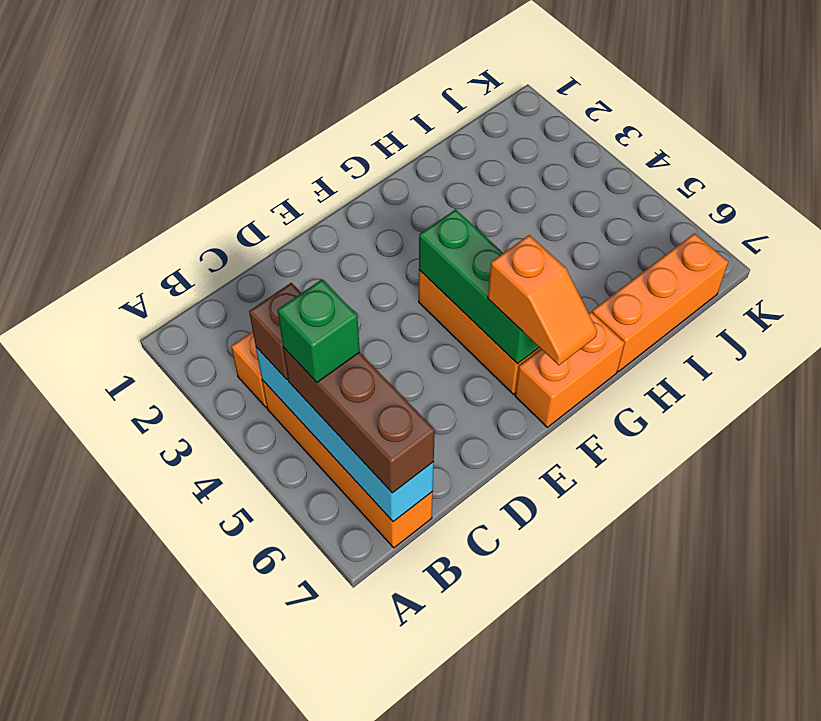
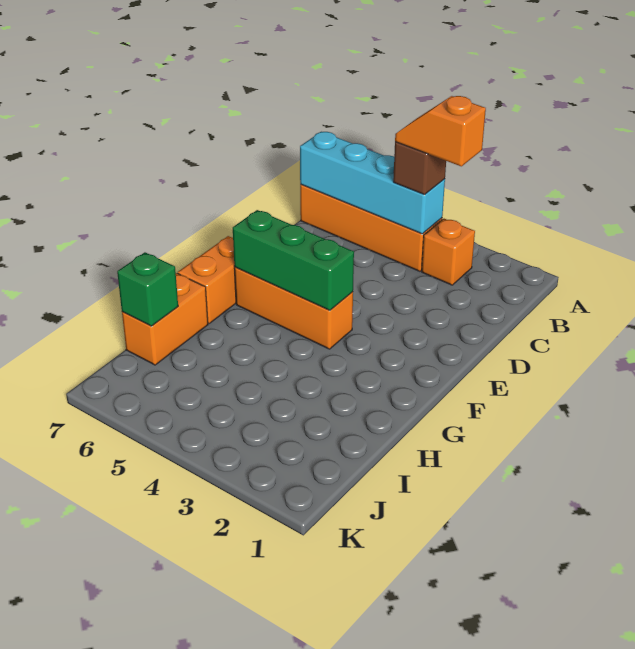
brown brick B5:B7 level 3 -> none
green brick B5 level 4 -> green brick I7 level 2
orange slope F6:F7 level 3 top 6 -> orange slope B3:B4 level 4 top 3
orange brick H7:J7 level 1 -> orange brick H7:I7 level 1

